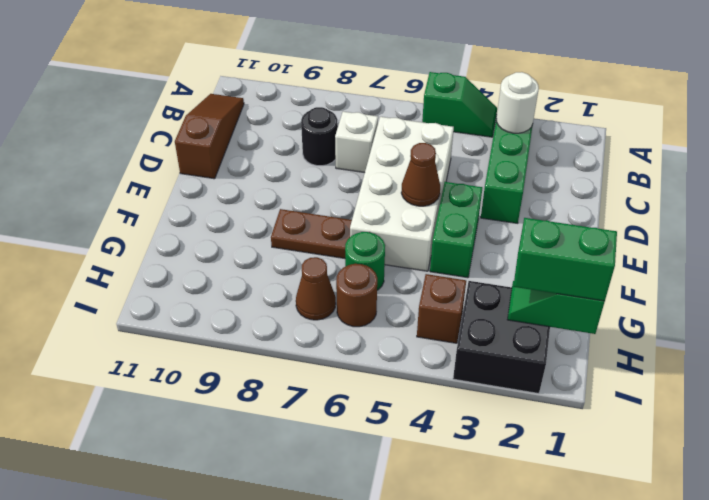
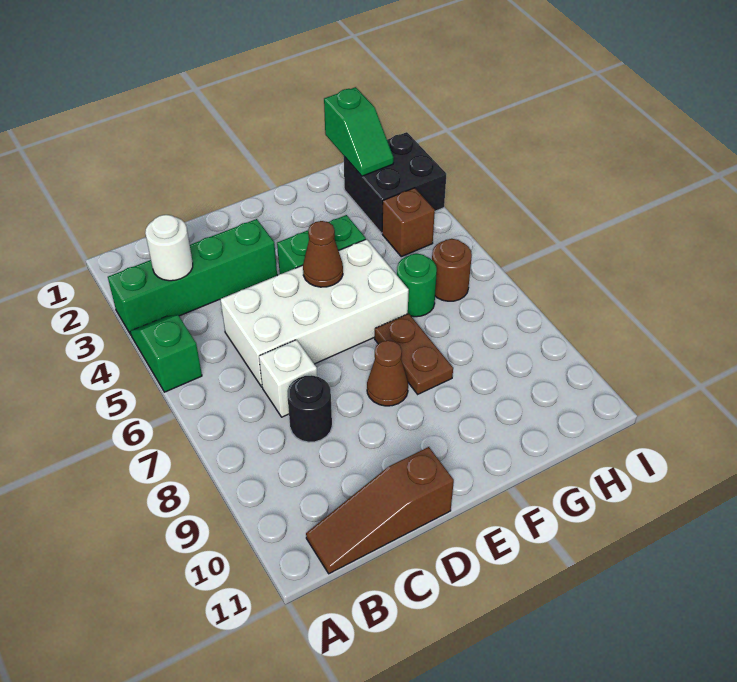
green brick H1:H2 level 3 -> none
brown cone H7 level 1 -> brown cone E8 level 1

